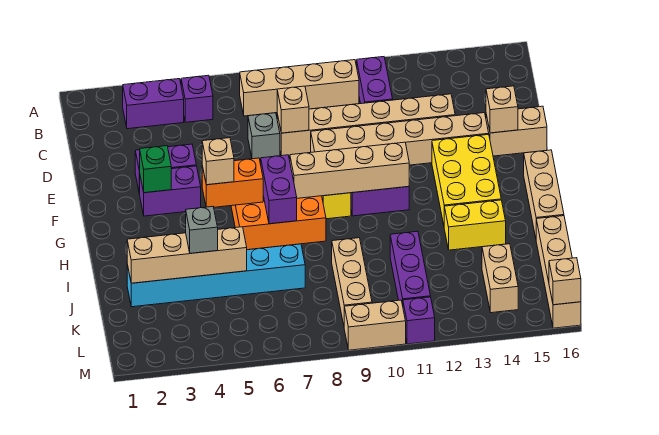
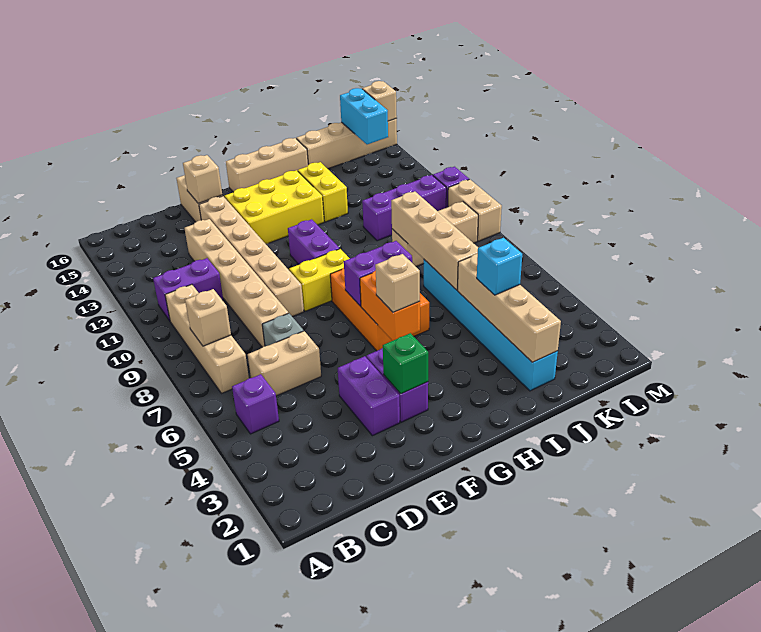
purple brick B3:B4 level 1 -> none
tan brick D8 level 2 -> tan brick B8 level 2
tan brick G8:G11 level 2 -> tan brick J6:J9 level 2
grey brick J4 level 3 -> cyan brick J4 level 3
tan brick K14:L14 level 1 -> tan brick C6:D6 level 1
none -> cyan brick L15:L16 level 2

